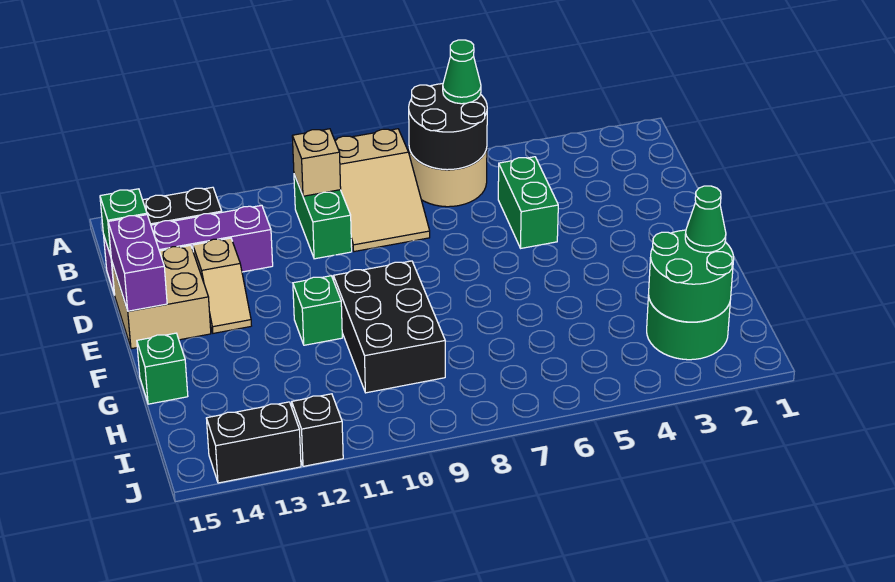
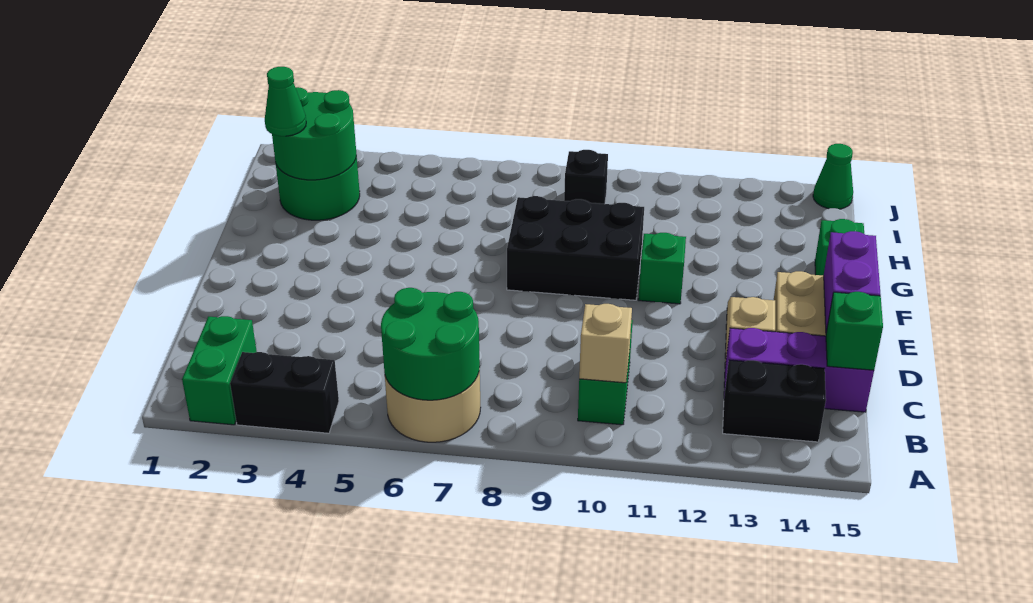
black round brick A6:B7 level 2 -> green round brick A6:B7 level 2
green cone A6 level 3 -> green cone J15 level 1
tan slope A8:C9 level 1 top A -> none
green brick C5:D5 level 1 -> green brick A2:B2 level 1
purple brick C12:C15 level 1 -> purple brick C13:C15 level 1
black brick F9:H10 level 1 -> black brick F8:G10 level 1
black brick J12 level 1 -> black brick I9 level 1
black brick J13:J14 level 1 -> black brick A3:A4 level 1

